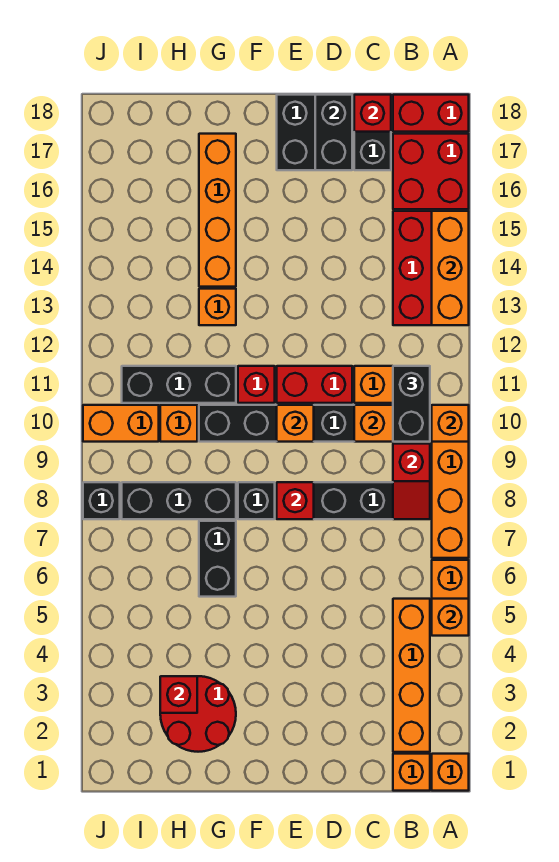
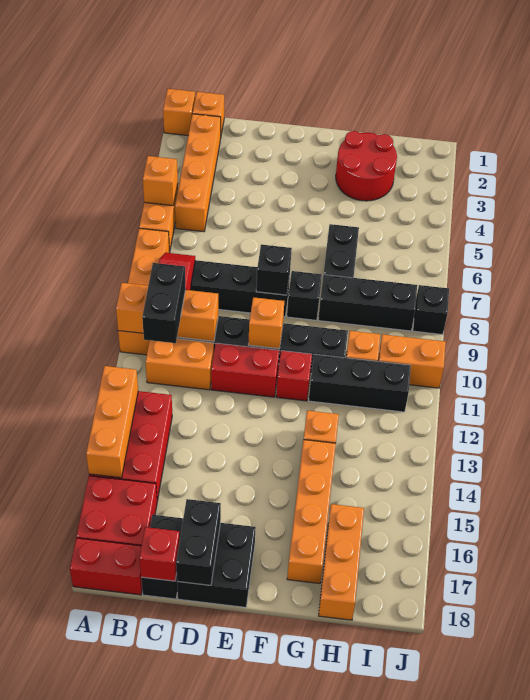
red brick E8 level 2 -> black brick E8 level 2
red brick H3 level 2 -> none
none -> orange brick H16:H18 level 1

